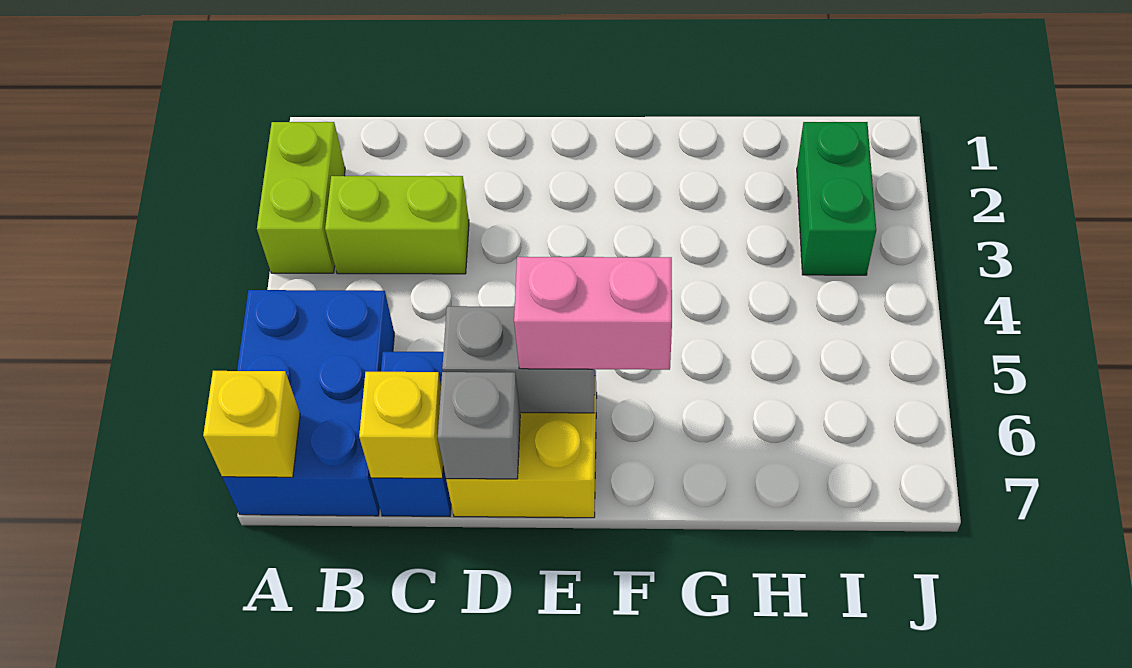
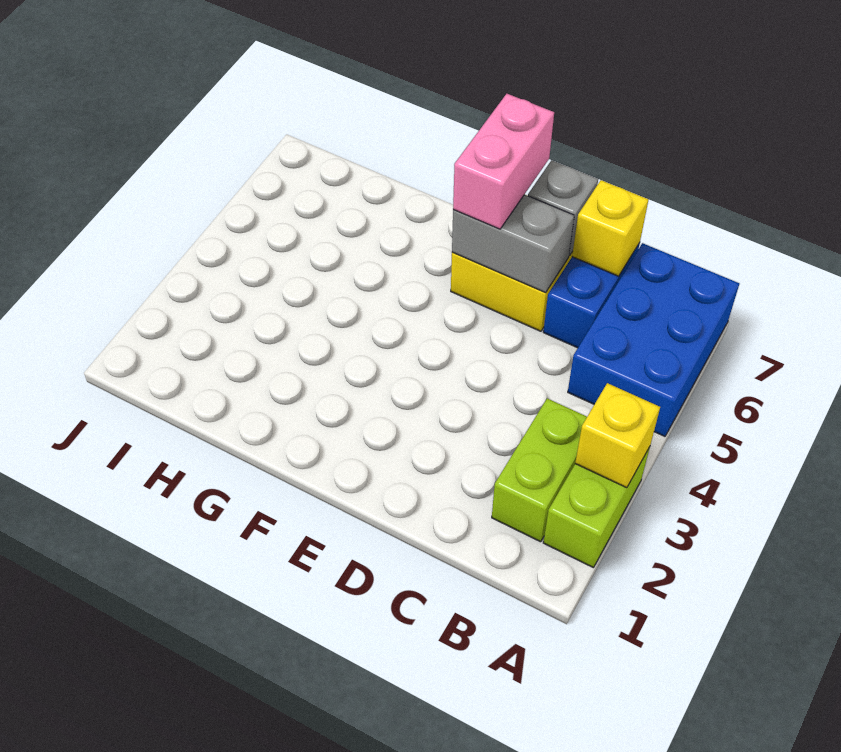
yellow brick A7 level 2 -> yellow brick A3 level 2
lime brick B3:C3 level 1 -> lime brick B2:B3 level 1
pink brick E6:F6 level 3 -> pink brick E6:E7 level 3
green brick I2:I3 level 1 -> none

